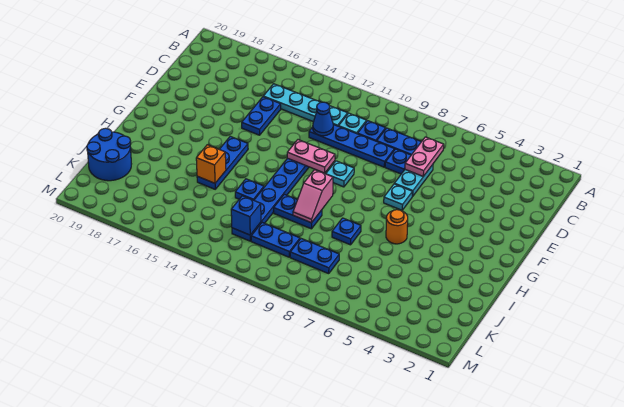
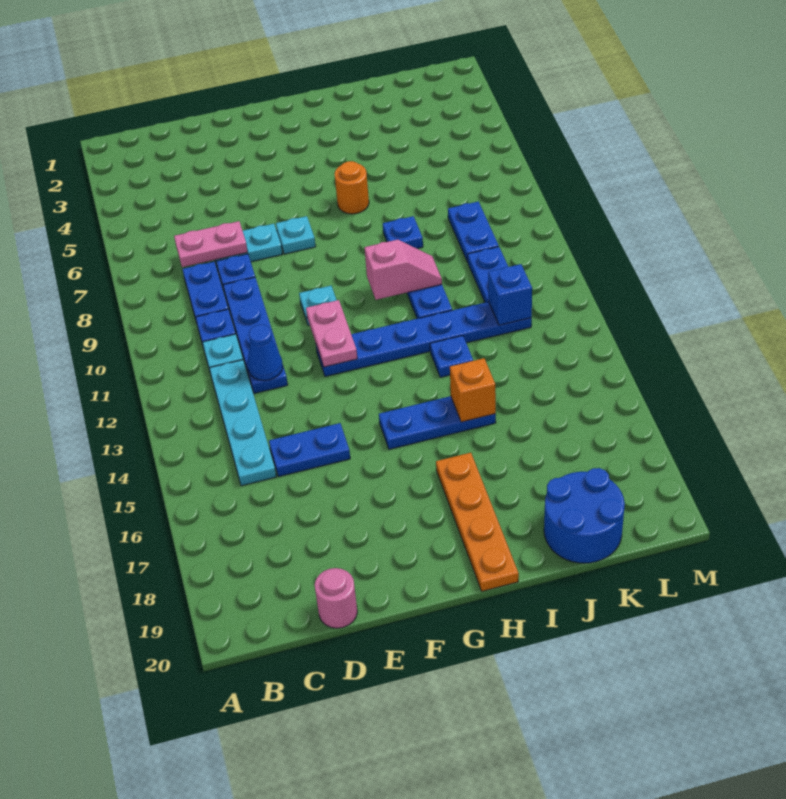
none -> pink round brick D20 level 1
none -> orange plate H17:H20 level 1

